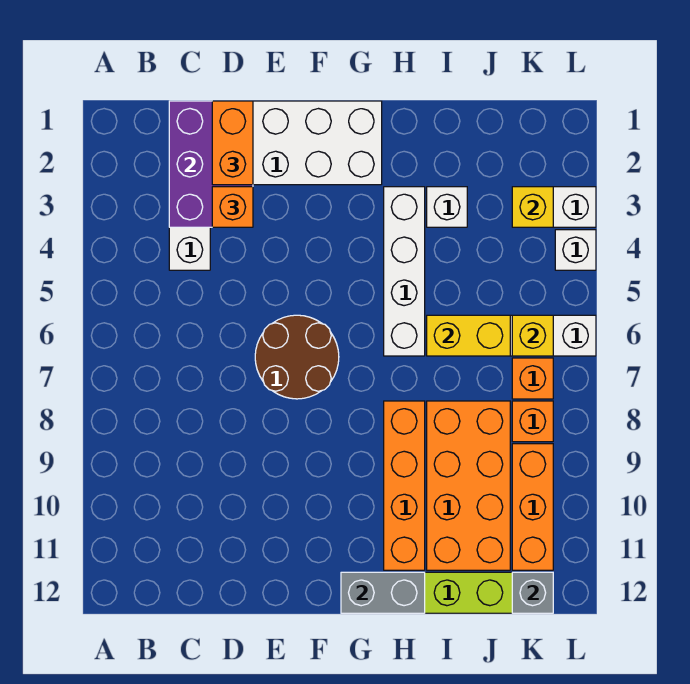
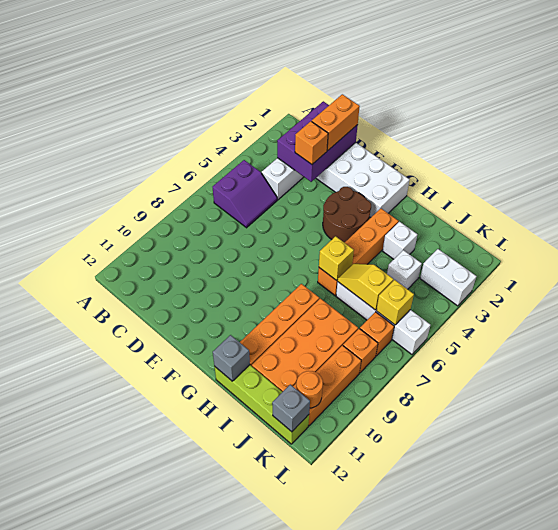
none -> purple slope B5:C6 level 1 top B
brown round brick E6:F7 level 1 -> brown round brick F3:G4 level 1
grey brick G12:H12 level 2 -> grey brick H12 level 2
white brick H3:H6 level 1 -> orange brick H3:H6 level 1
yellow brick I6:J6 level 2 -> yellow slope I6:J6 level 2 top J
yellow brick K3 level 2 -> yellow brick H6 level 2
none -> orange round brick K11 level 2
white brick L4 level 1 -> white brick J4 level 1

